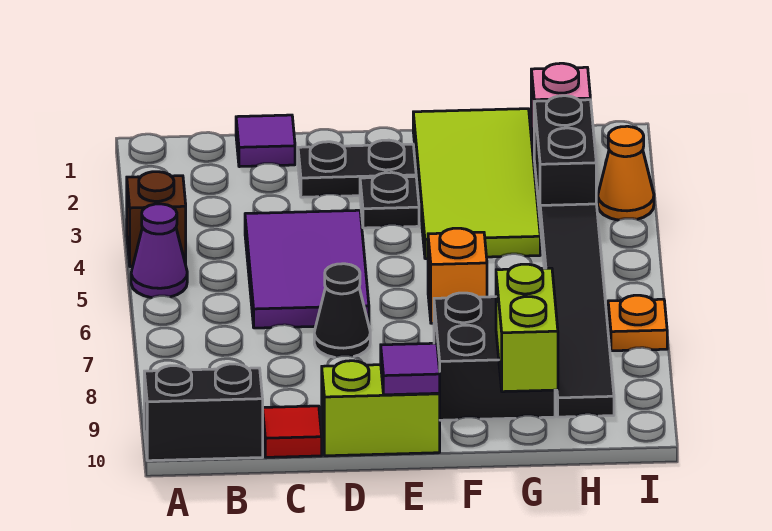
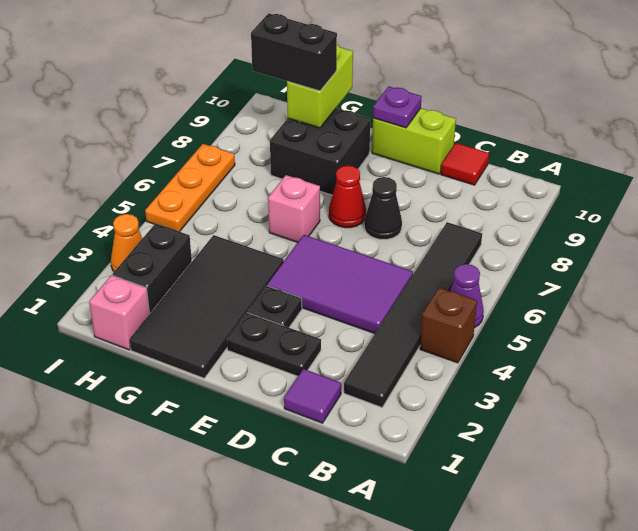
black brick A10:B10 level 1 -> black brick G9:H9 level 3
purple tile C4:D6 level 1 -> purple tile C4:E5 level 1
none -> red cone E7 level 1
purple tile E10 level 2 -> purple plate E10 level 2
lime tile F1:G4 level 1 -> black tile F1:G4 level 1
orange brick F6 level 1 -> pink brick F6 level 1
black tile H4:H9 level 1 -> black tile B2:B7 level 1
orange plate I7 level 1 -> orange plate I5:I7 level 1

